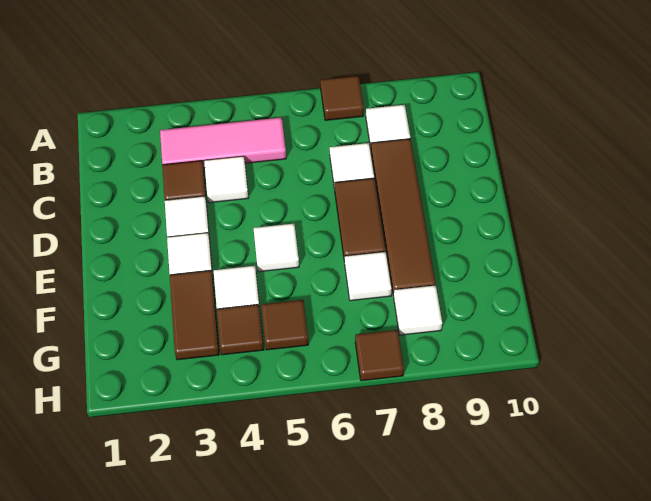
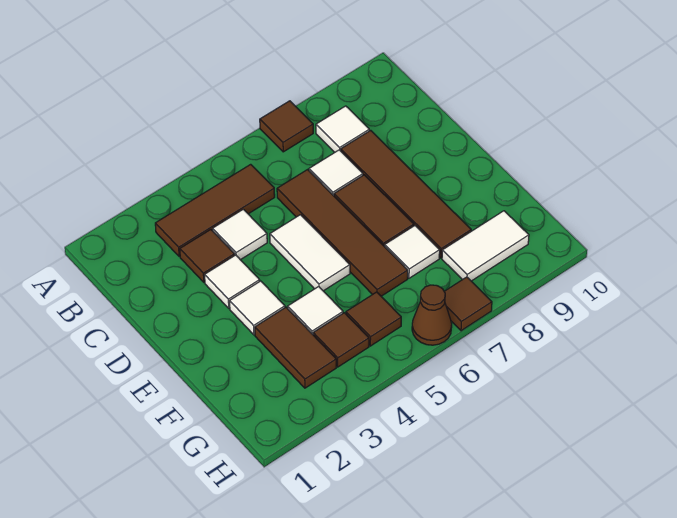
pink tile B3:B5 level 1 -> brown tile B3:B5 level 1
none -> brown tile C6:F6 level 1
white tile E5 level 1 -> white tile D5:E5 level 1
white tile G8 level 1 -> white tile G8:G9 level 1
none -> brown cone H6 level 1

